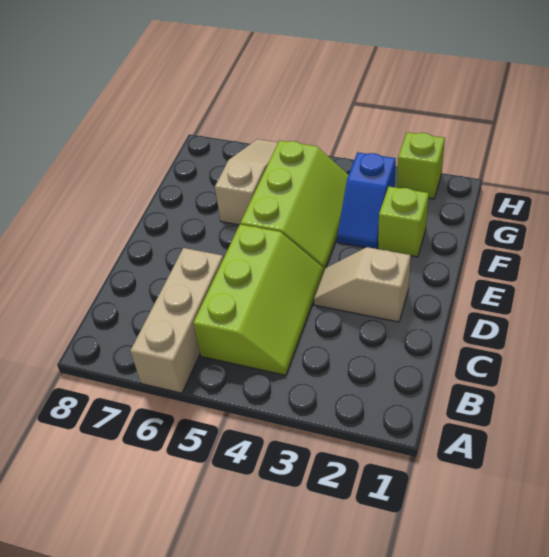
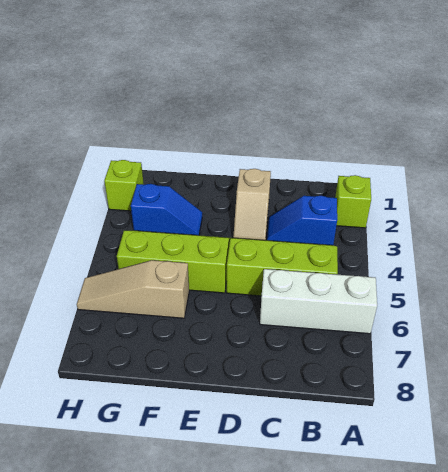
tan brick A6:C6 level 1 -> white brick A6:C6 level 1
none -> blue slope B3:C3 level 1 top B
lime brick F2 level 1 -> lime brick A2 level 1

